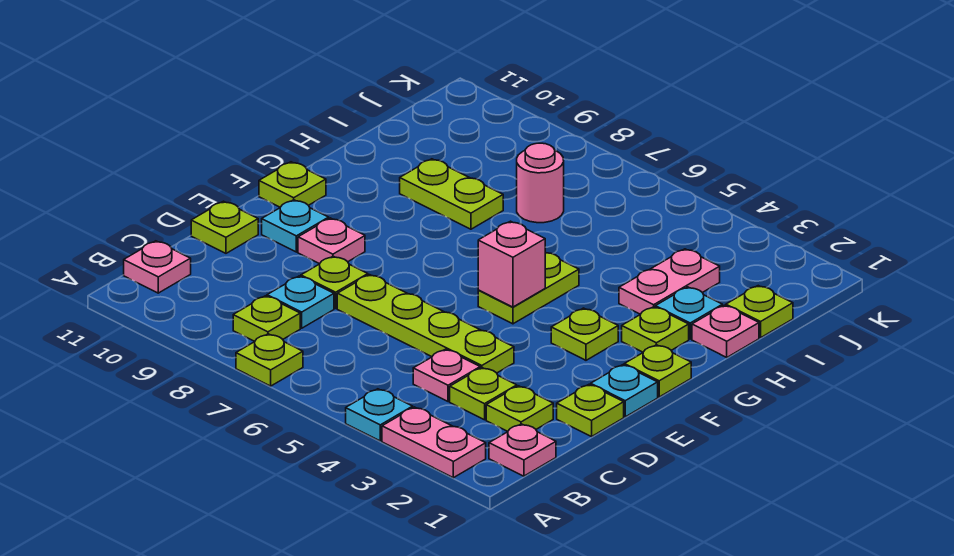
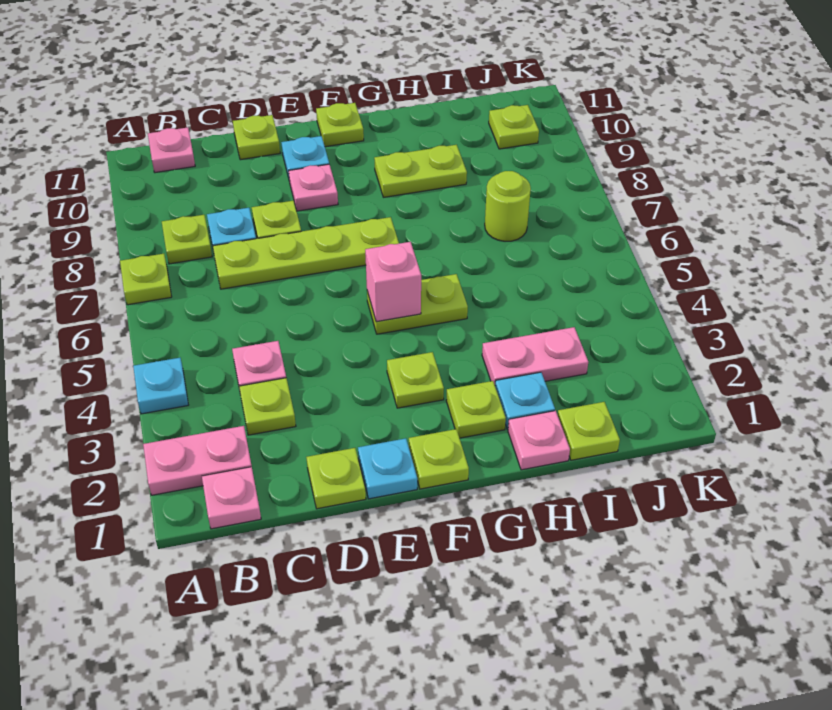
pink plate A2:A3 level 1 -> pink plate A2:B2 level 1
lime plate C2 level 1 -> lime plate J10 level 1
lime plate D4:D7 level 1 -> lime plate C7:F7 level 1
lime plate H8:H9 level 1 -> lime plate G9:H9 level 1
pink round brick I7 level 1 -> lime round brick I7 level 1

